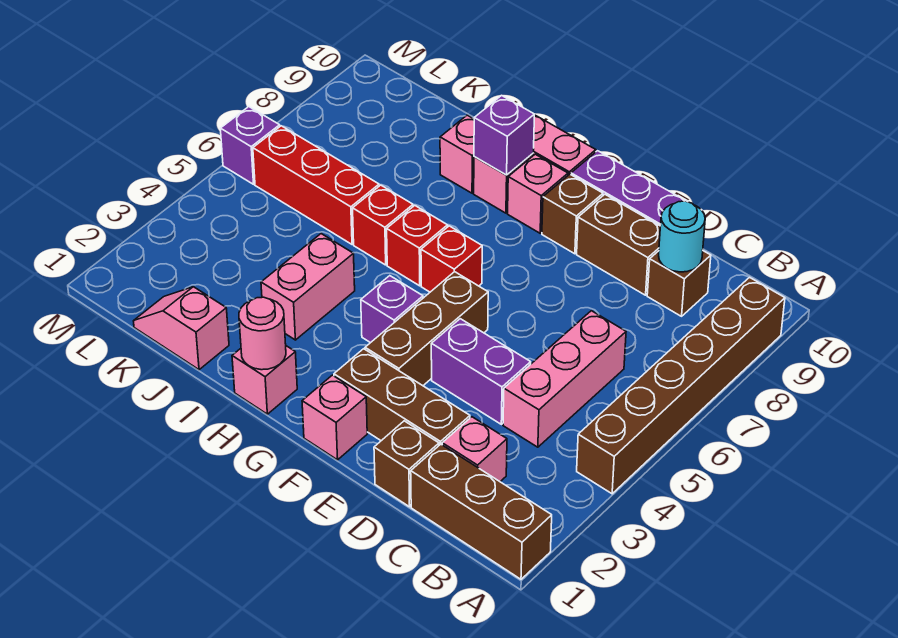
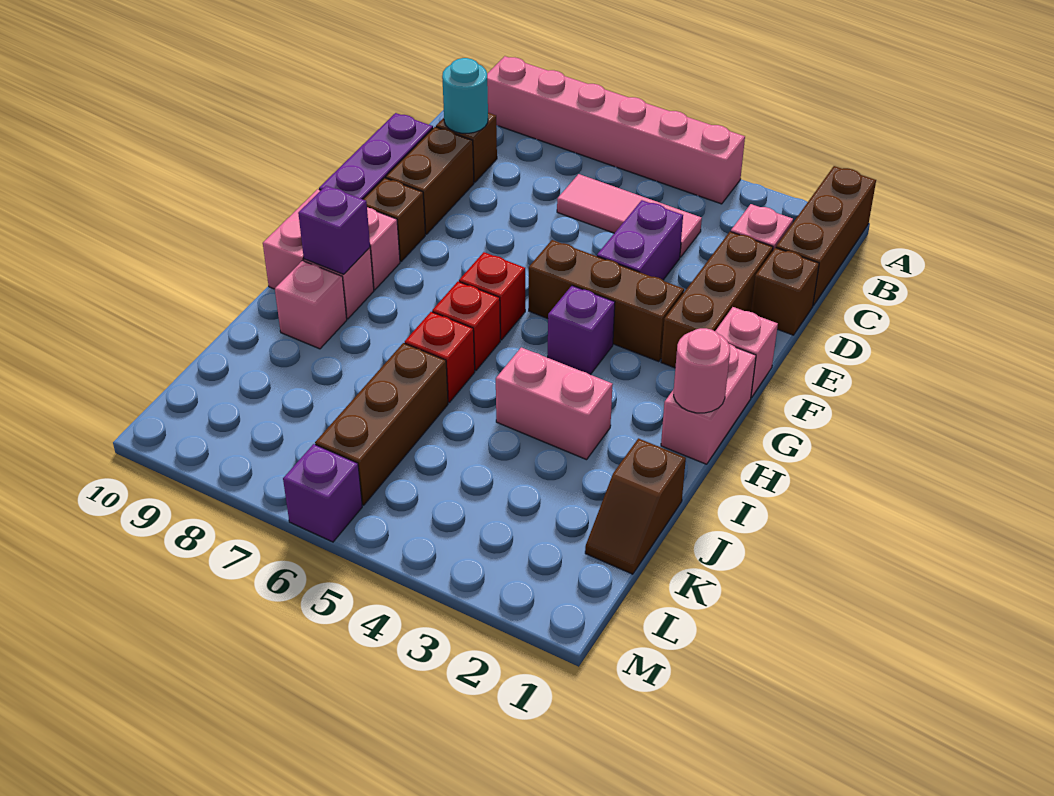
brown brick A4:A9 level 1 -> pink brick A4:A9 level 1
pink brick C4:C6 level 1 -> pink tile C4:C6 level 1
pink brick H1 level 1 -> pink brick G1:H1 level 1
pink slope J1:K1 level 1 top J -> brown slope J1:K1 level 1 top J
red brick J6:L6 level 1 -> brown brick J6:L6 level 1

